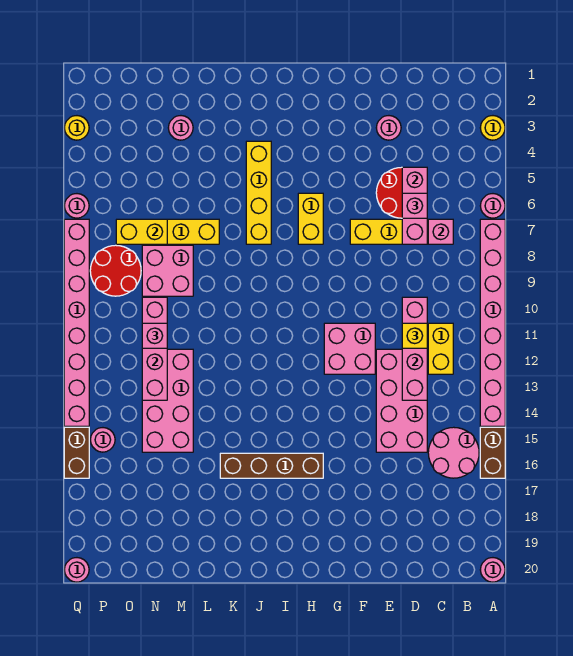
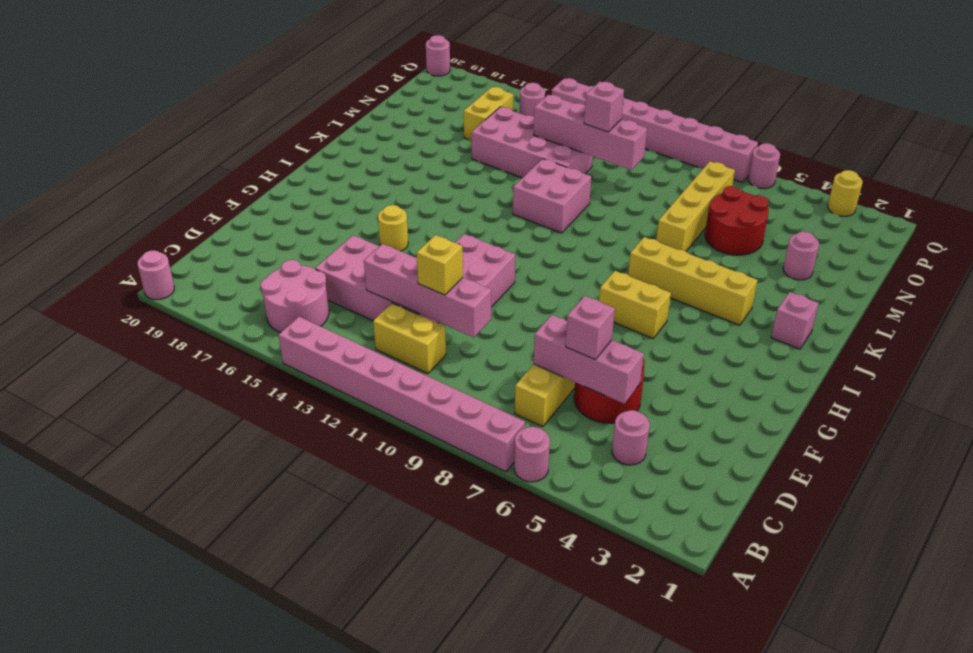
yellow round brick A3 level 1 -> yellow round brick G15 level 1
brown brick A15:A16 level 1 -> none
pink brick C7 level 2 -> pink brick J2 level 1
pink round brick E3 level 1 -> pink round brick C4 level 1
brown brick H16:K16 level 1 -> none
pink brick M8:N9 level 1 -> pink brick K11:L12 level 1
yellow brick N7:O7 level 2 -> yellow brick N16:O16 level 1
red round brick O8:P9 level 1 -> red round brick M5:N6 level 1
brown brick Q15:Q16 level 1 -> none

